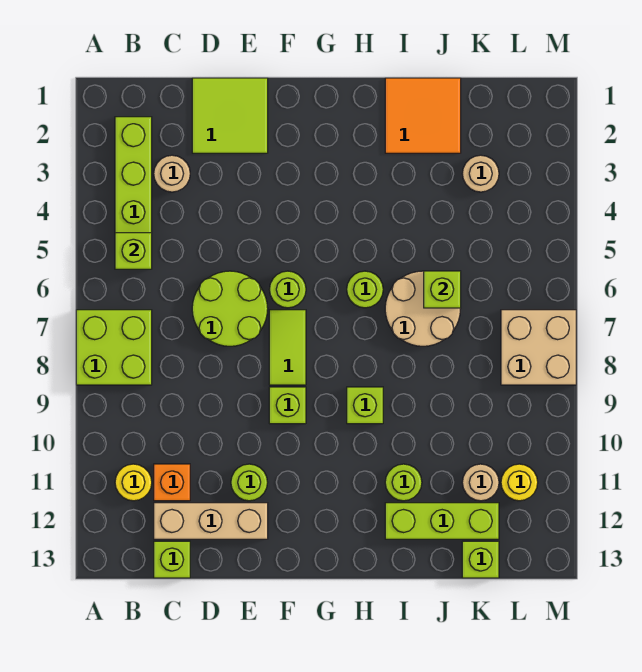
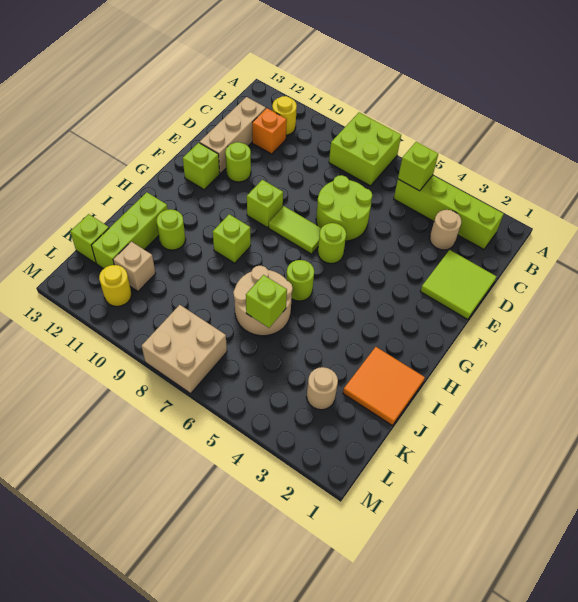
lime brick C13 level 1 -> lime brick F12 level 1
tan round brick K11 level 1 -> tan brick K11 level 1

